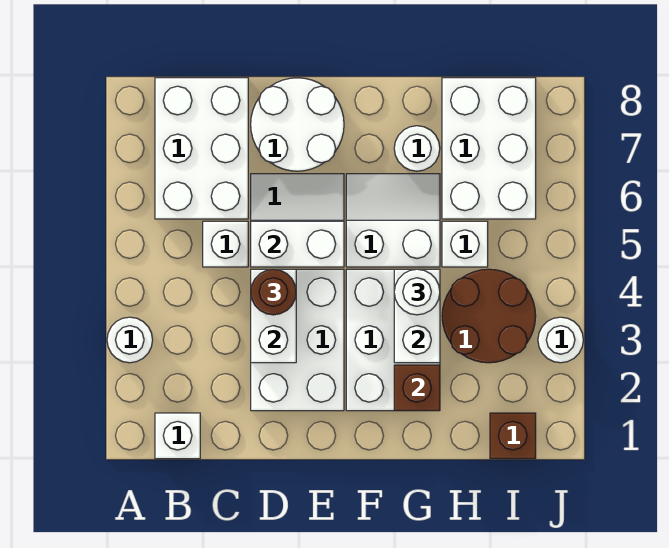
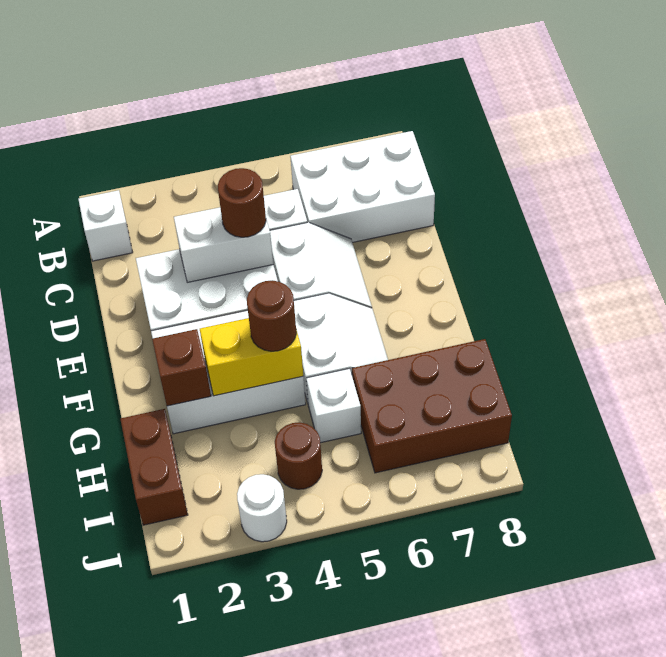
white round brick A3 level 1 -> none
white brick D5:E5 level 2 -> none
white round brick D7:E8 level 1 -> none
white brick G3:G4 level 2 -> yellow brick G3:G4 level 2
white round brick G4 level 3 -> brown round brick G4 level 3
white round brick G7 level 1 -> none
brown round brick H3:I4 level 1 -> brown round brick I4 level 1
white brick H6:I8 level 1 -> brown brick H6:I8 level 1
brown brick I1 level 1 -> brown brick H1:I1 level 1

